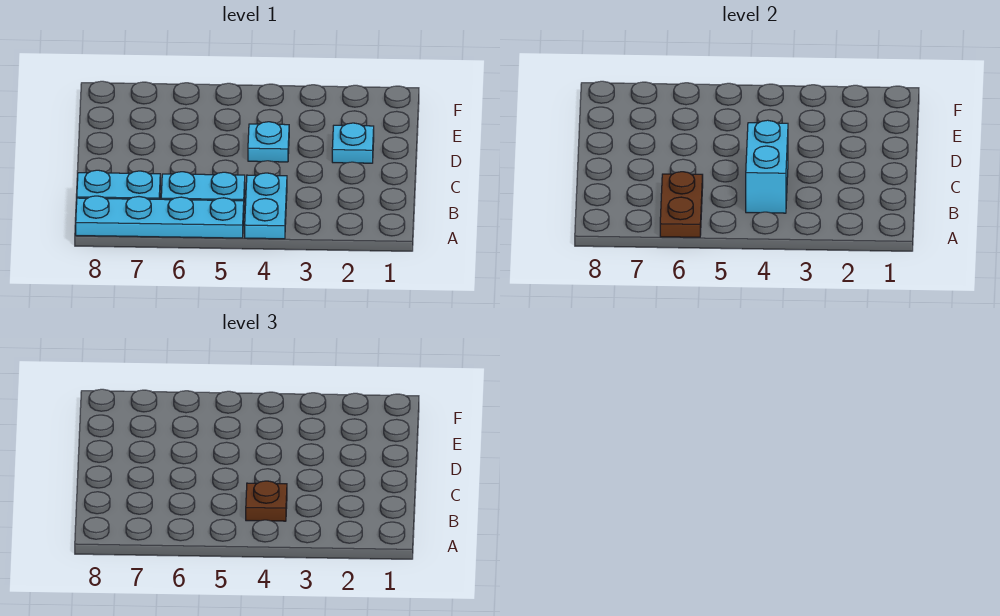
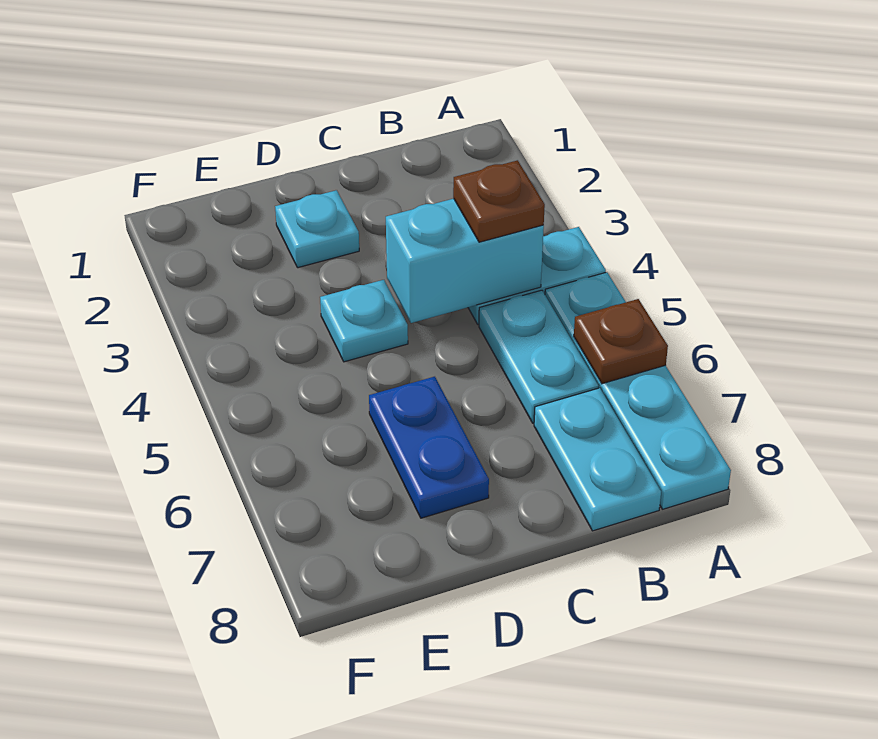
brown plate A6:B6 level 2 -> brown plate A6 level 2
none -> blue plate D6:D7 level 1

